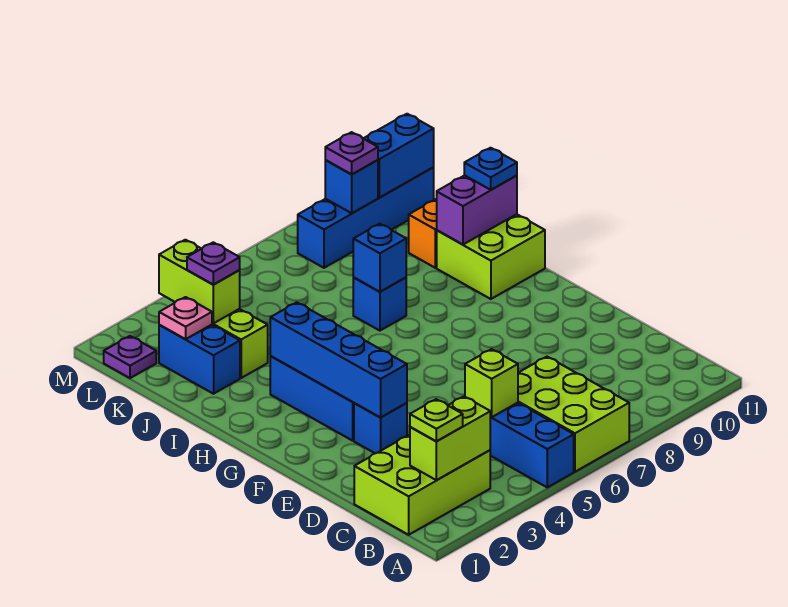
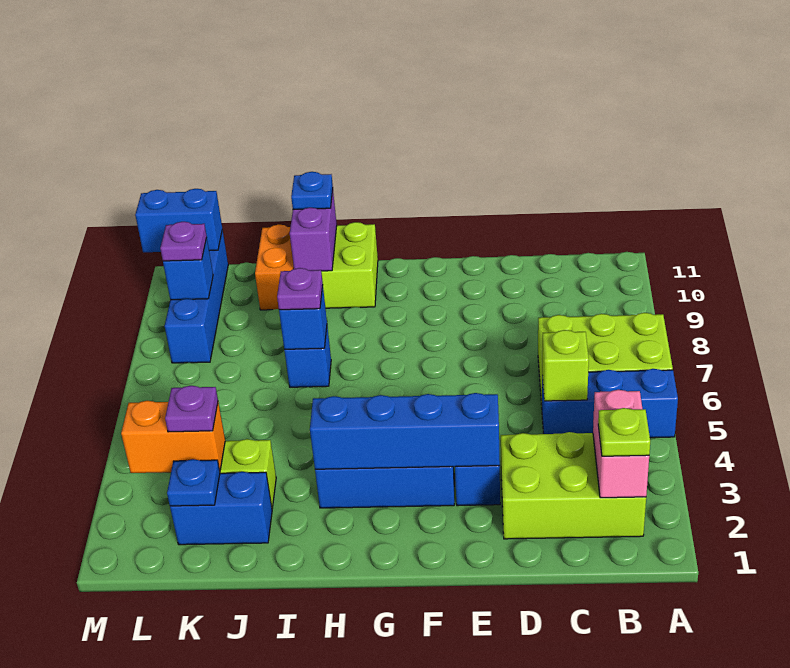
lime brick B1:C3 level 1 -> lime brick B2:D3 level 1
lime brick B2:B3 level 2 -> pink brick B2:B3 level 2
pink plate K2 level 2 -> blue plate K2 level 2
lime brick K3:L3 level 2 -> orange brick K3:L3 level 2
purple plate L1 level 1 -> purple plate I7 level 3
blue brick L10:L11 level 2 -> blue brick L11:M11 level 2

